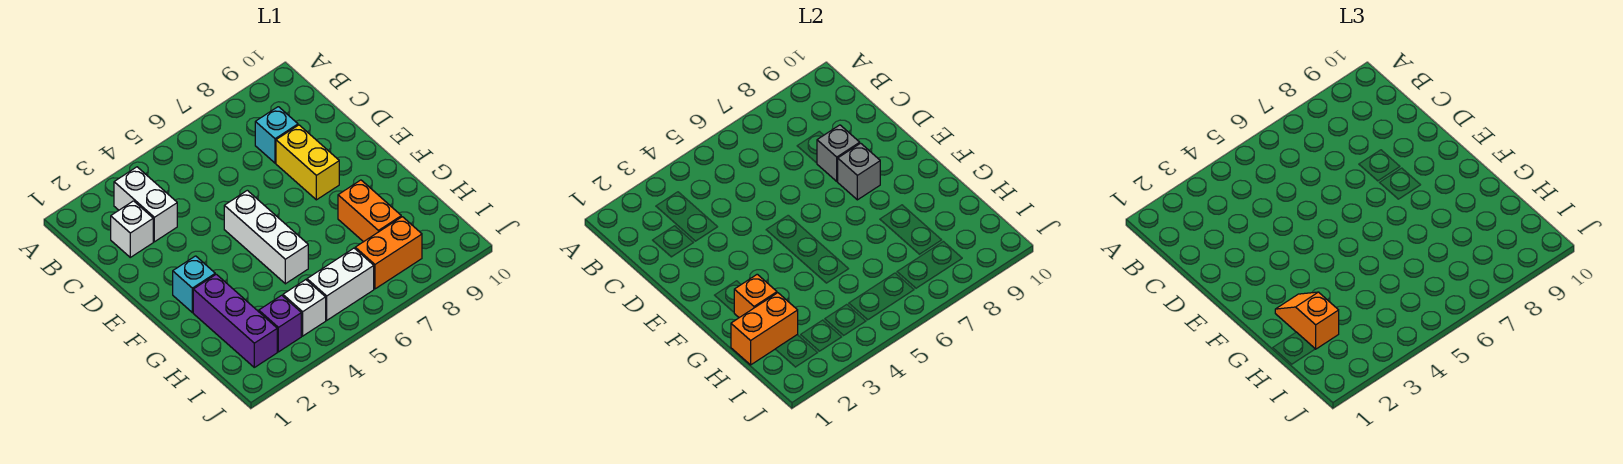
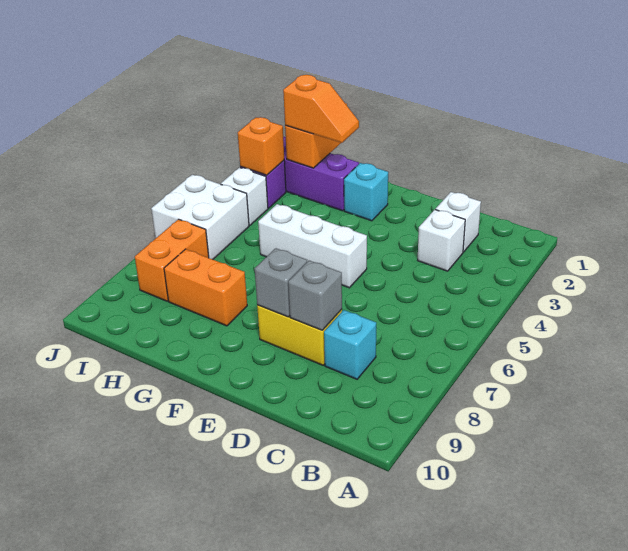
white brick B3:C3 level 1 -> white brick C3 level 1
orange brick G2 level 2 -> orange brick I3 level 2
white brick I5:I6 level 1 -> white brick I5:J6 level 1

